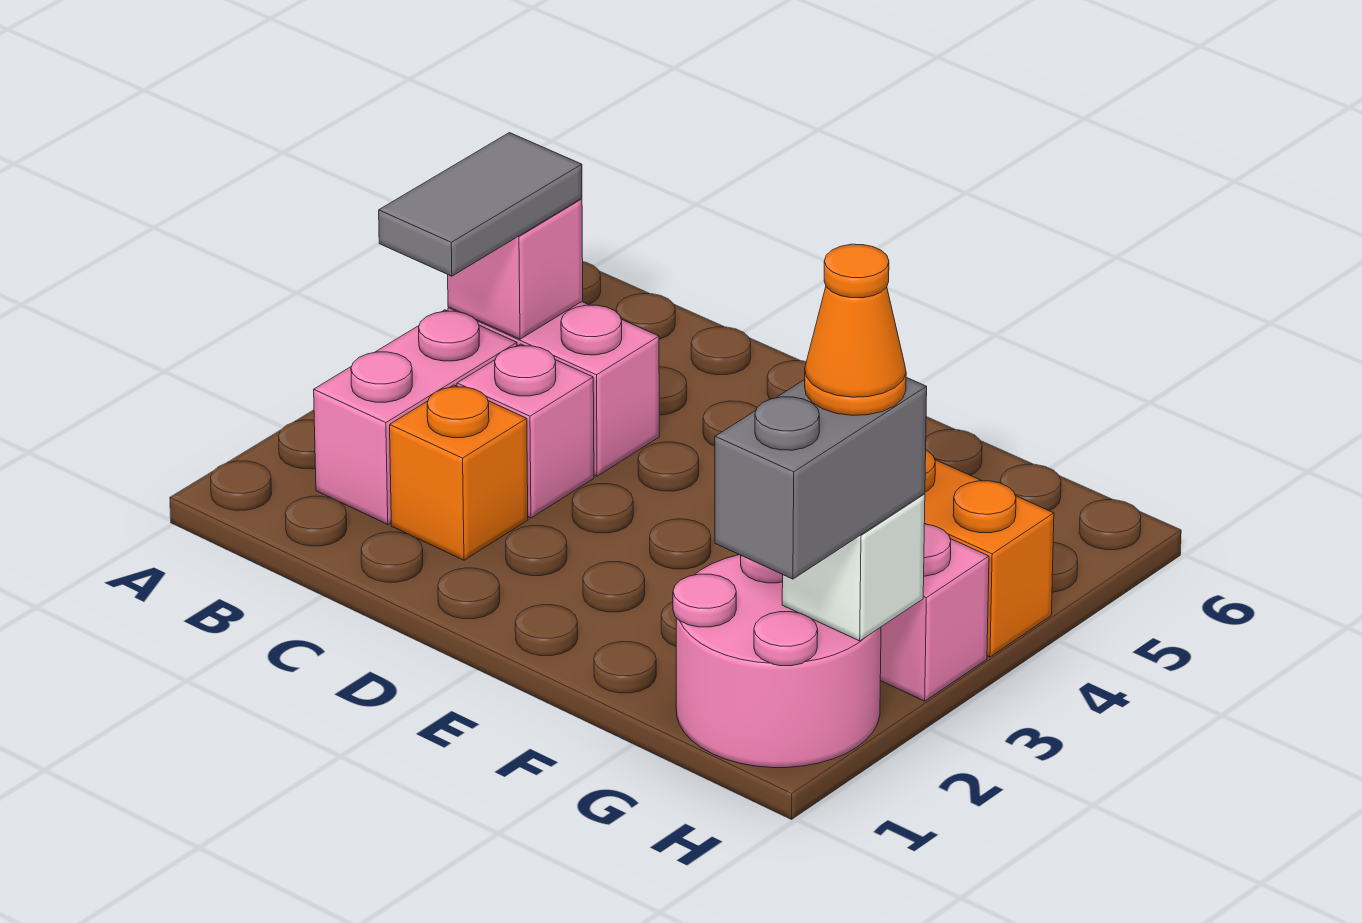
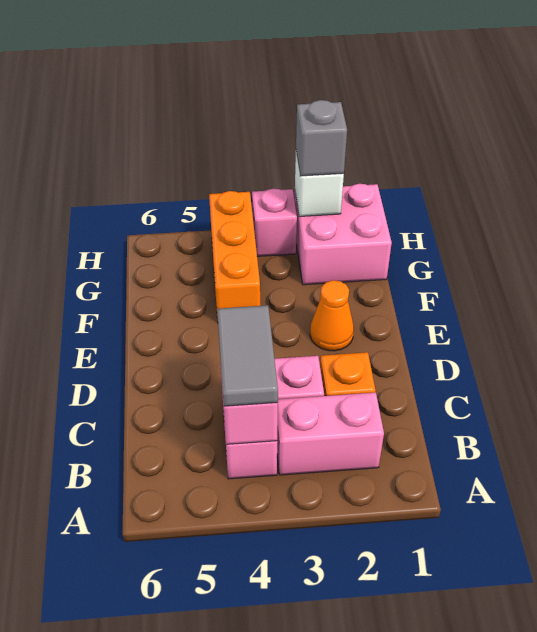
grey tile B3:B4 level 3 -> grey tile B4:C4 level 3
pink round brick G1:H2 level 1 -> pink brick G1:H2 level 1
grey brick H1:H2 level 3 -> grey brick H2 level 3
orange cone H2 level 4 -> orange cone E2 level 1

